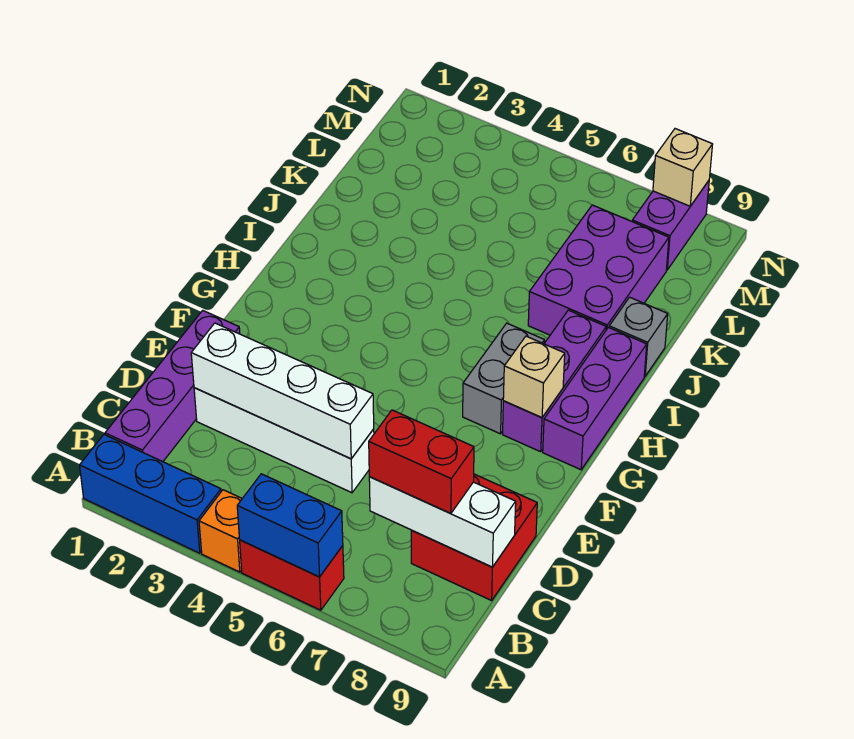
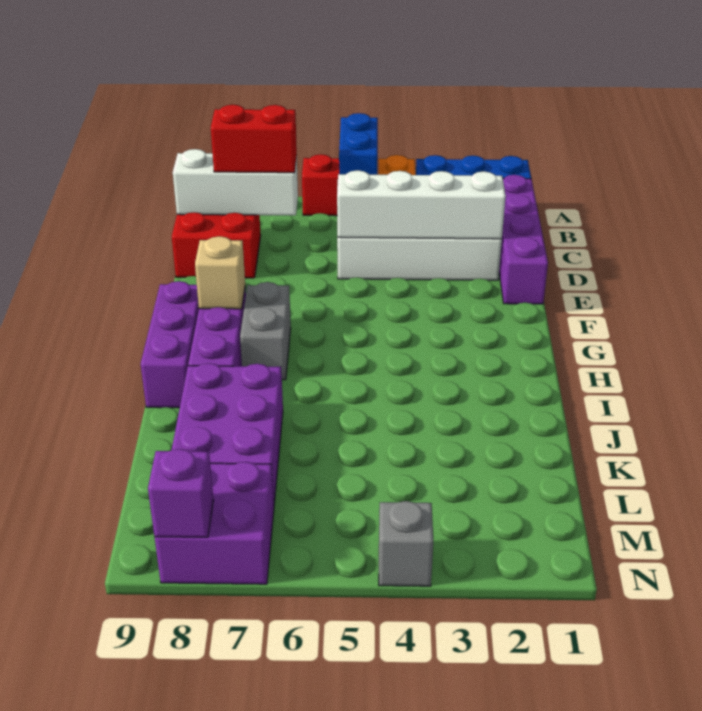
blue brick A5:A6 level 2 -> blue brick A5:B5 level 2
grey brick J9 level 1 -> grey brick N4 level 1
purple brick M8:N8 level 1 -> purple brick M7:N8 level 1
tan brick N8 level 2 -> purple brick N8 level 2

